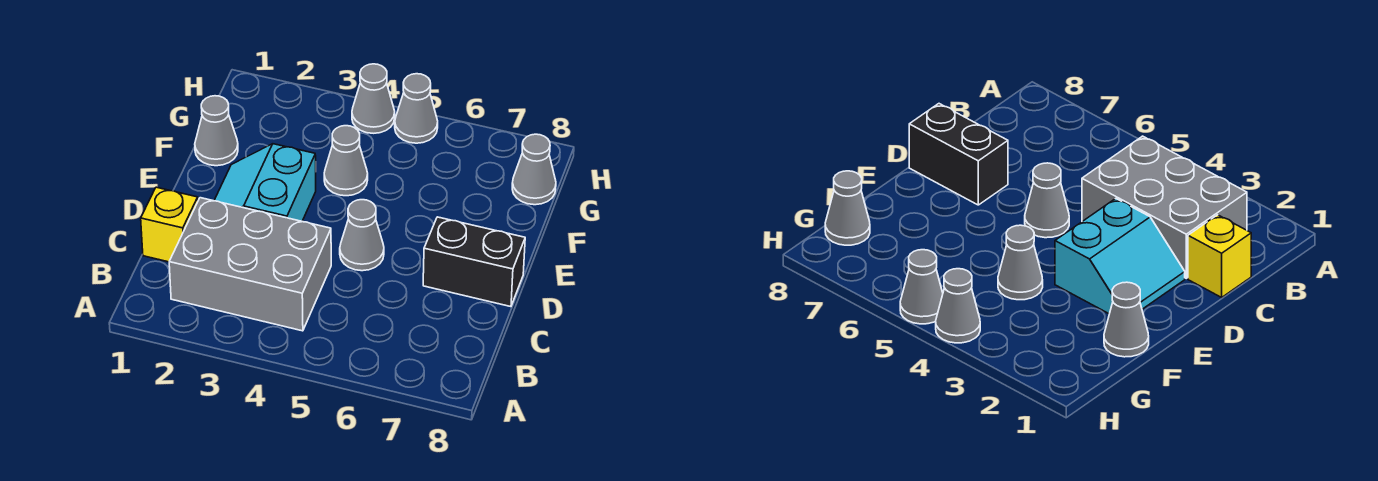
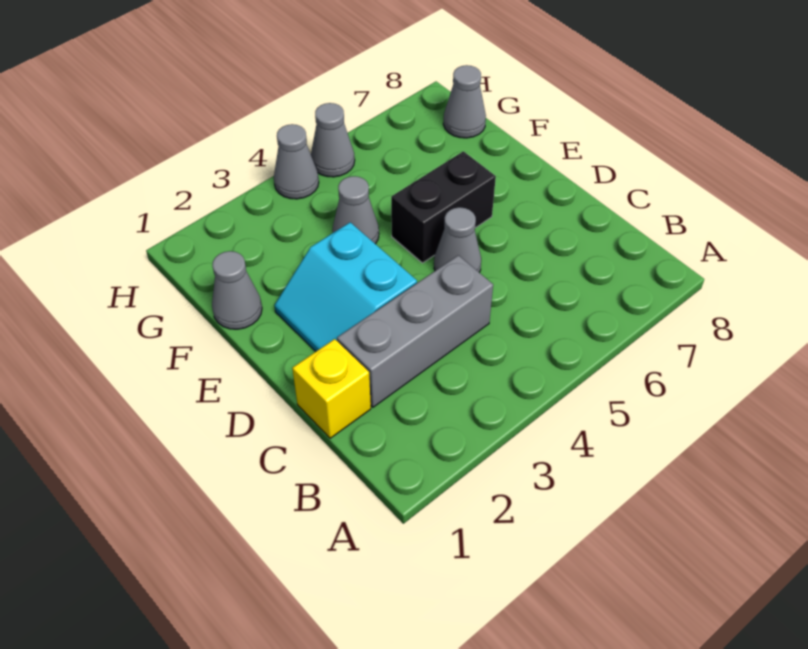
grey brick B2:C4 level 1 -> grey brick C2:C4 level 1
black brick D7:D8 level 1 -> black brick E5:E6 level 1

